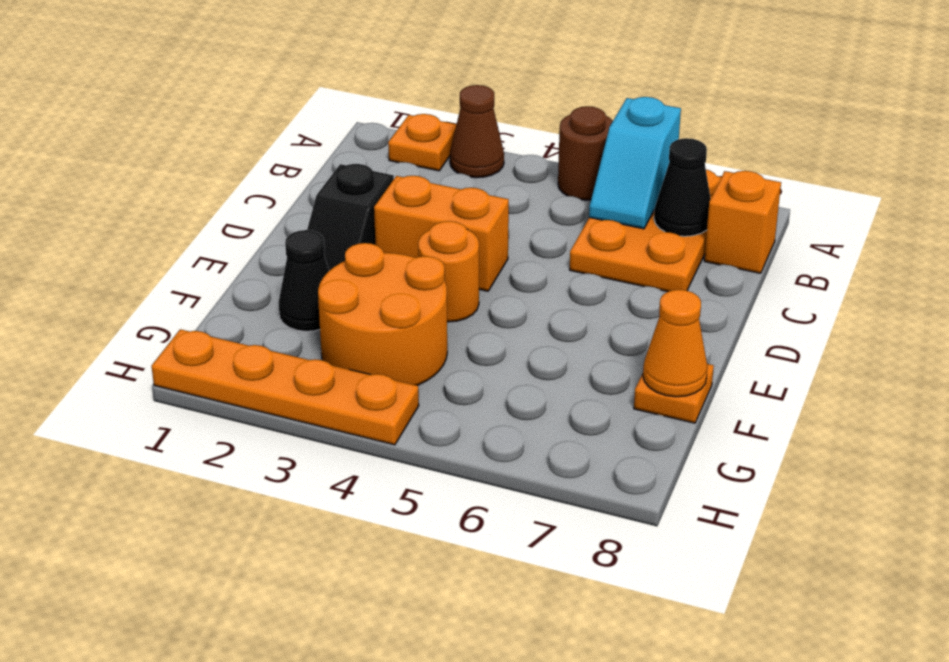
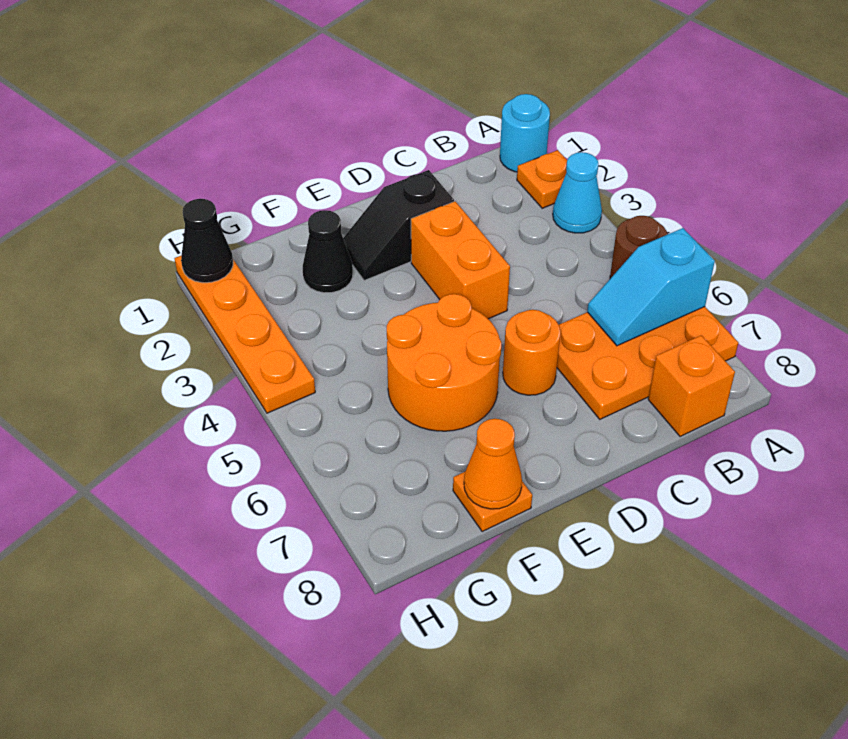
none -> cyan round brick A1 level 1
brown cone A3 level 1 -> cyan cone A3 level 1
black cone B7 level 2 -> black cone H1 level 2
orange round brick E4 level 1 -> orange round brick D6 level 1
orange round brick F3:G4 level 1 -> orange round brick E5:F6 level 1

